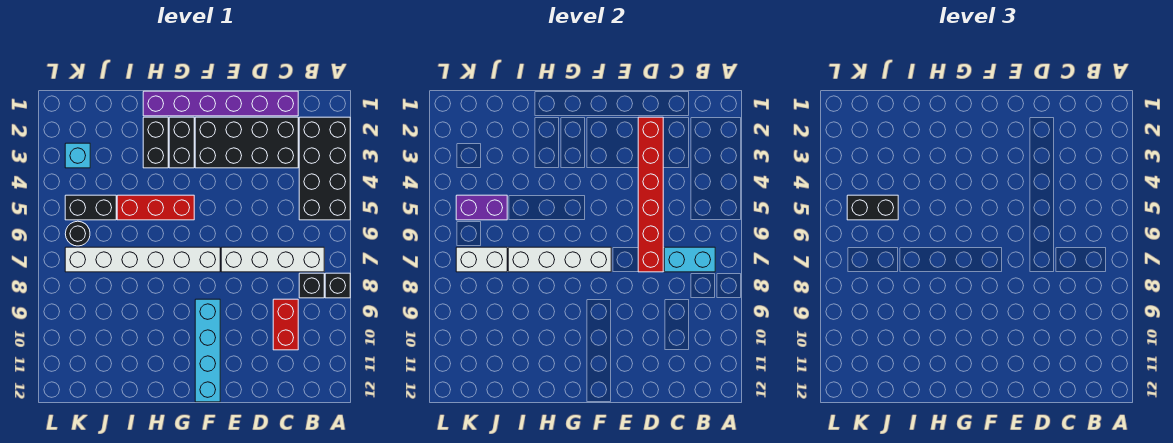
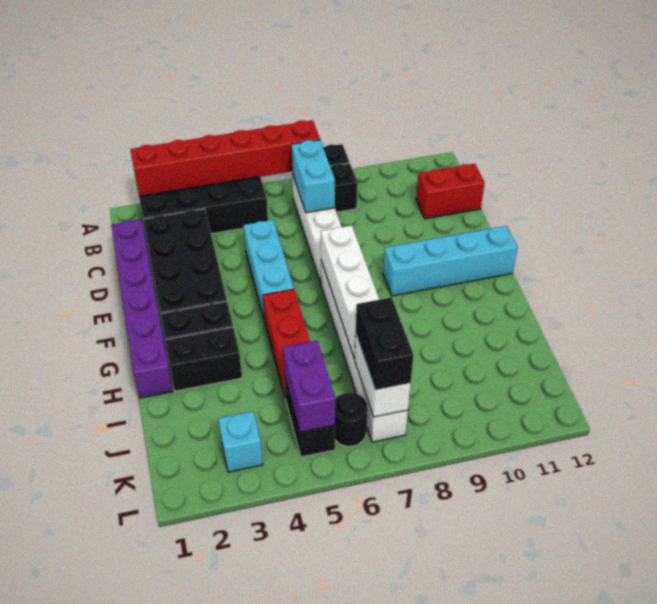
red brick C9:C10 level 1 -> red brick C11:C12 level 1
red brick D2:D7 level 2 -> red brick A2:A7 level 2
none -> cyan brick D5:F5 level 1
black brick J5:K5 level 3 -> black brick J7:K7 level 3

